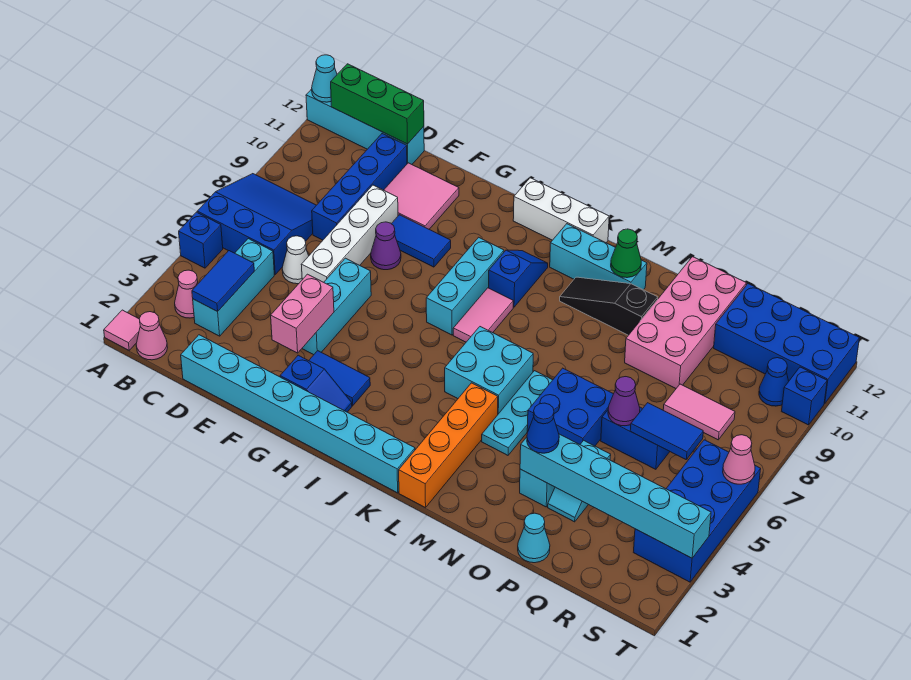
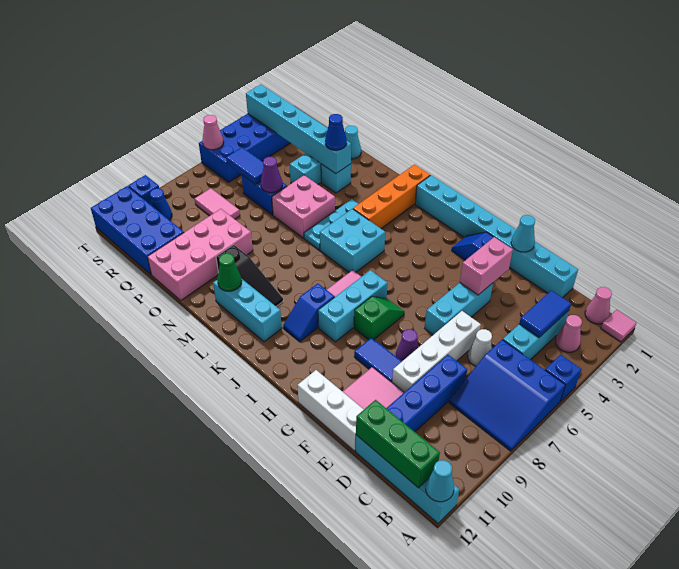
none -> cyan cone F1 level 2
blue tile G3:H3 level 1 -> none
none -> green slope H7:H8 level 1 top 8
white brick I12:K12 level 1 -> white brick E12:G12 level 1
blue brick N5:O6 level 1 -> pink brick N5:O6 level 1

